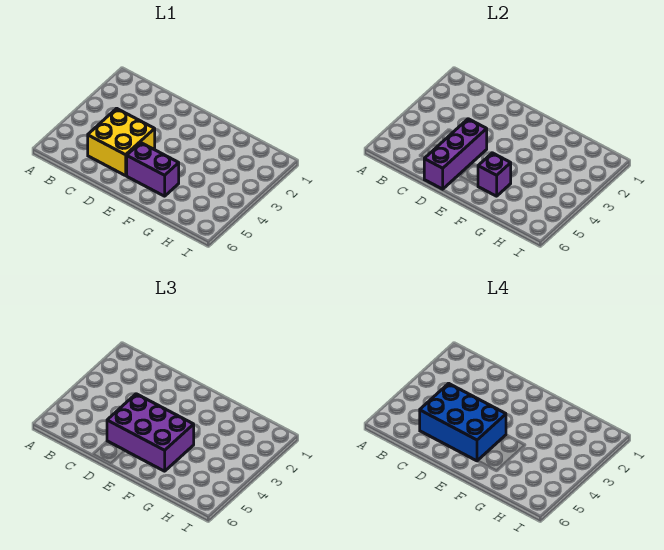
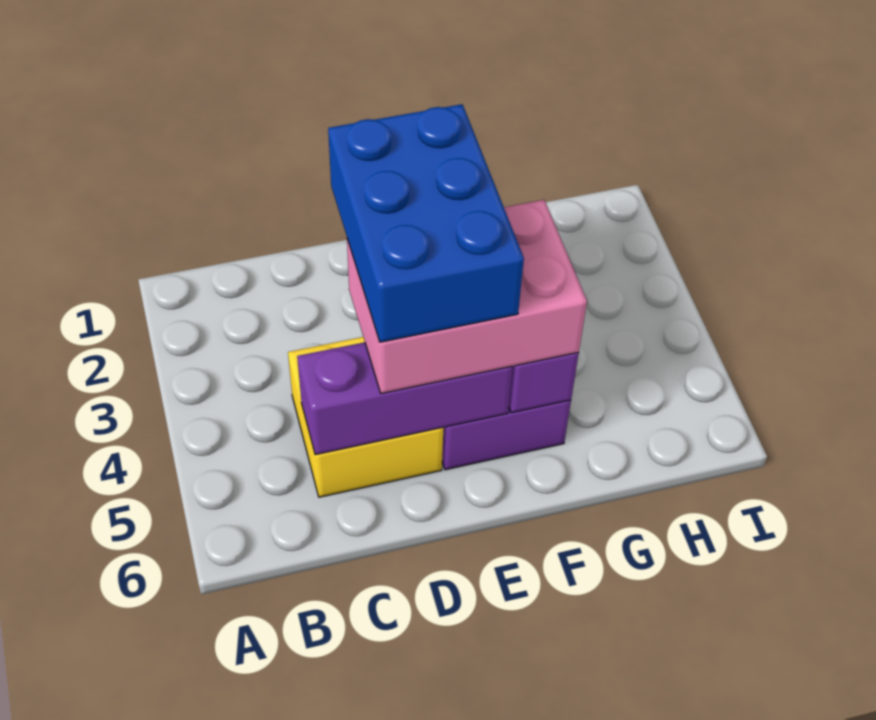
blue brick C4:E5 level 4 -> blue brick D3:E5 level 4
purple brick D4:D6 level 2 -> purple brick C5:E5 level 2
purple brick D4:F5 level 3 -> pink brick D4:F5 level 3

